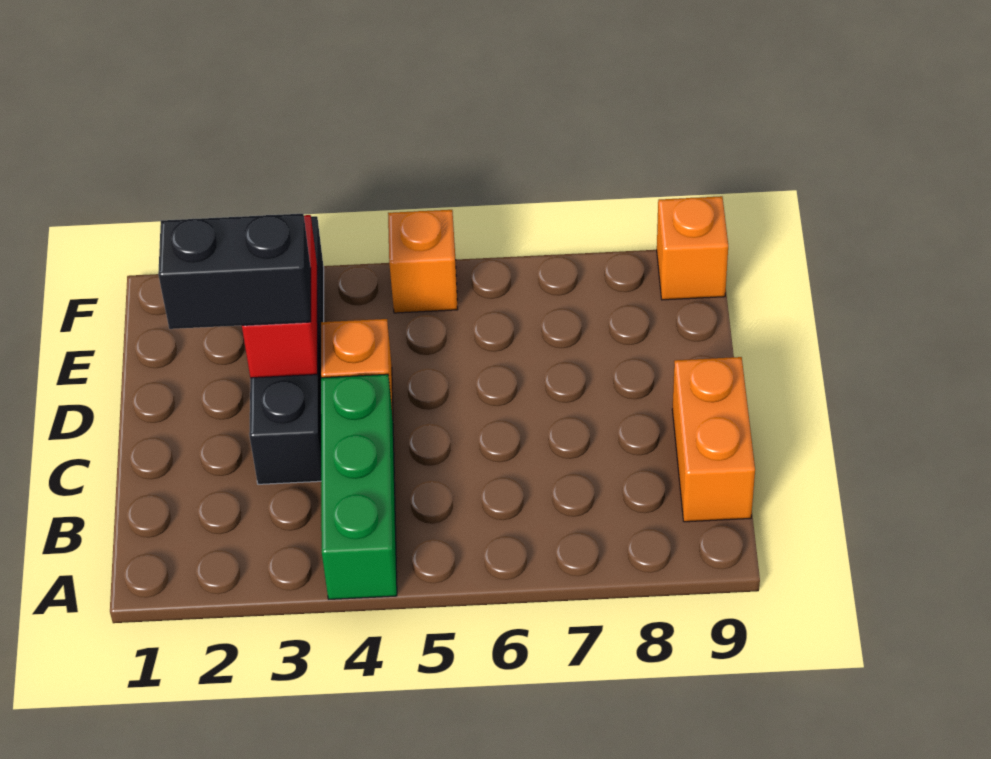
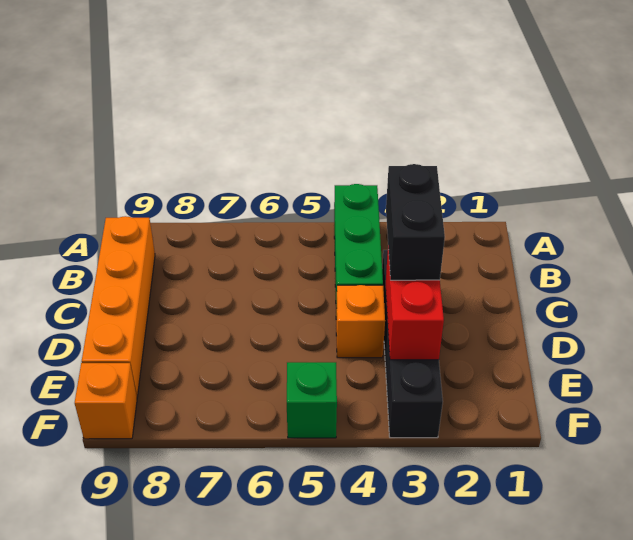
orange brick B9:C9 level 1 -> orange brick B9:E9 level 1
black brick D2:D3 level 3 -> black brick C3:D3 level 3
orange brick F5 level 1 -> green brick F5 level 1

